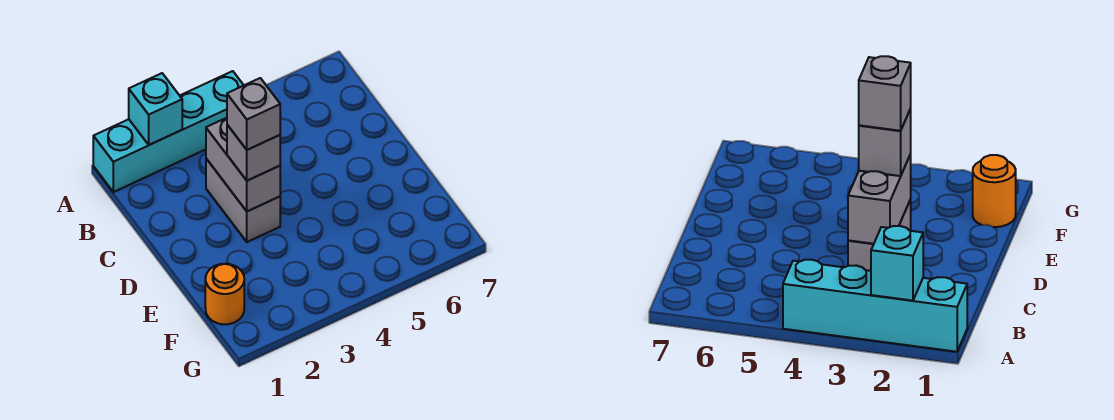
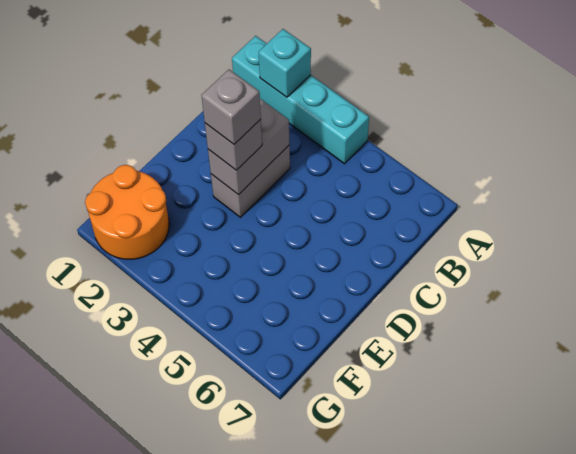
orange round brick F1 level 1 -> orange round brick F1:G2 level 1

